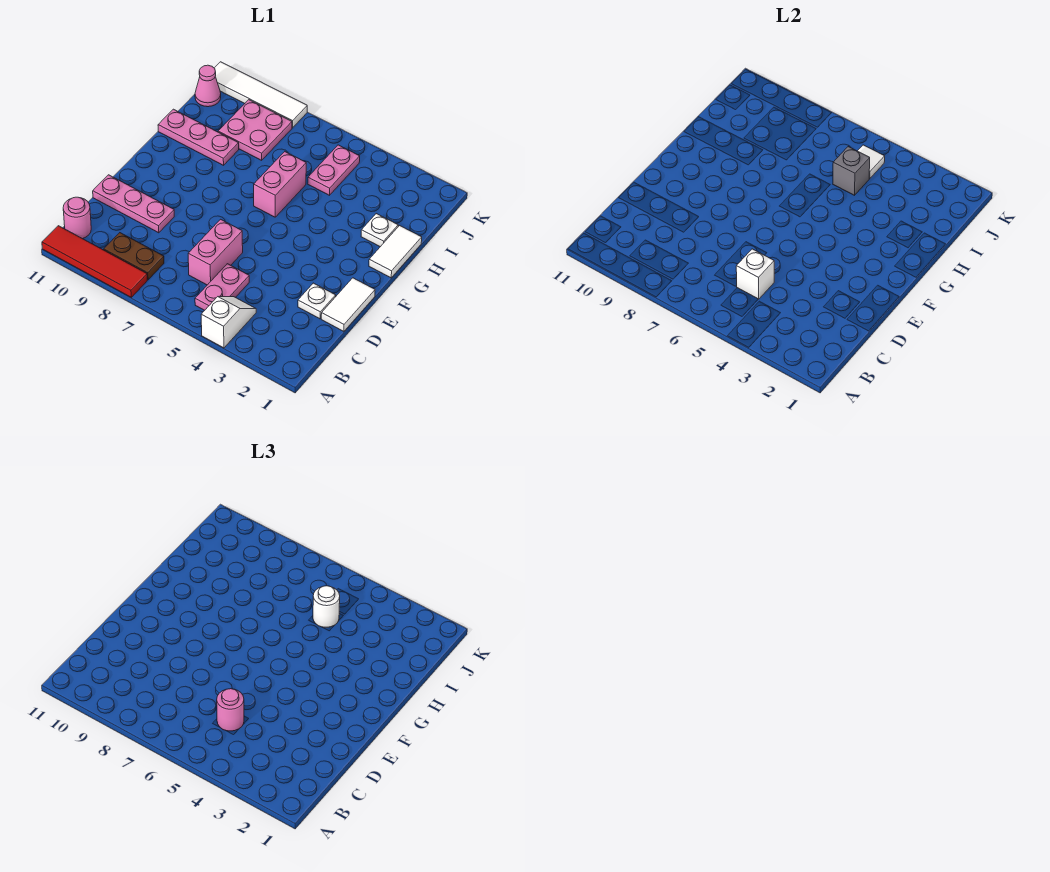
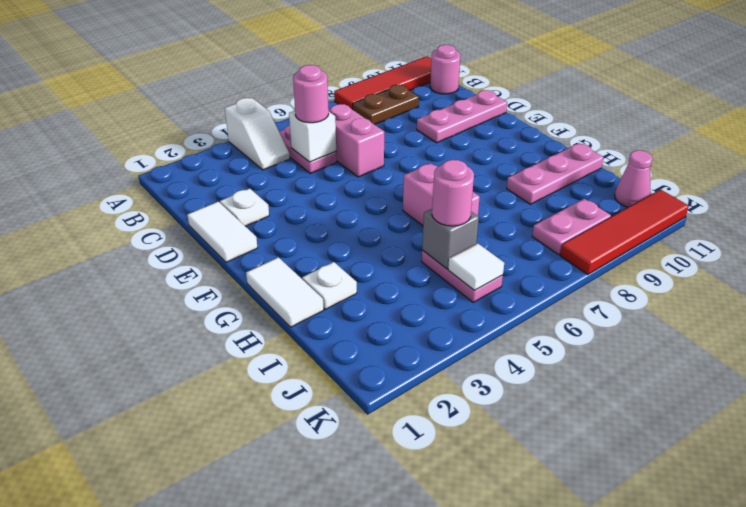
white round brick I5 level 3 -> pink round brick I5 level 3
pink plate I8:J9 level 1 -> pink plate J8:J9 level 1
white tile K8:K11 level 1 -> red tile K8:K11 level 1

